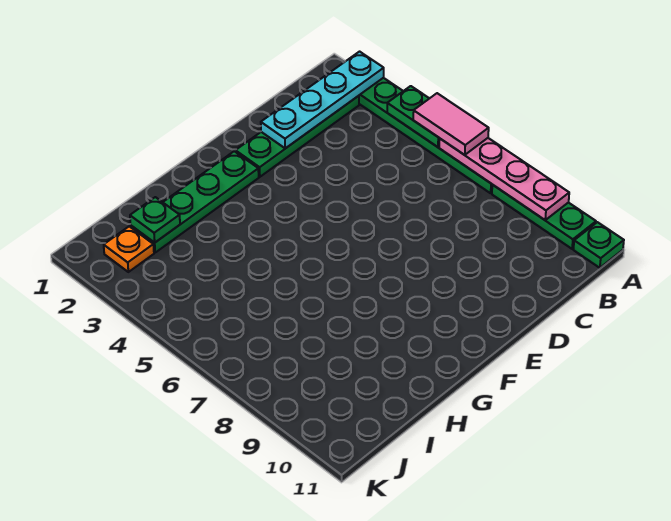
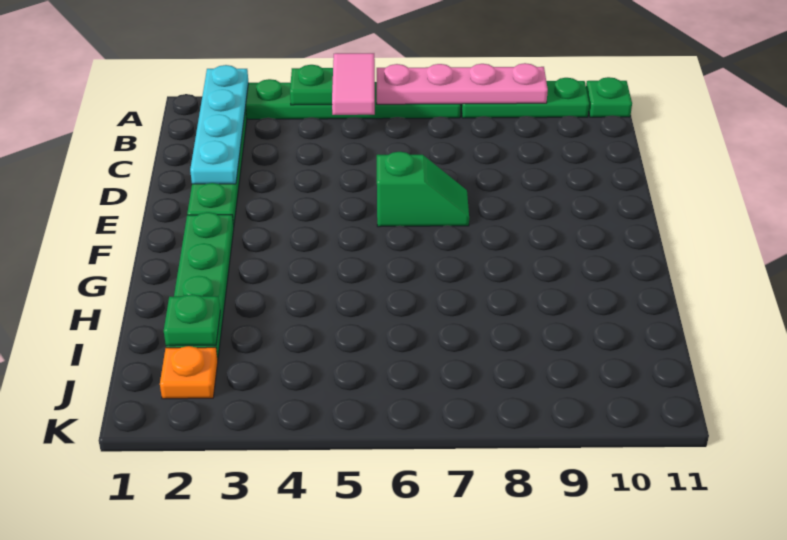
pink tile A5:A6 level 3 -> pink tile A5:B5 level 3
none -> green slope E6:E7 level 1 top 6

